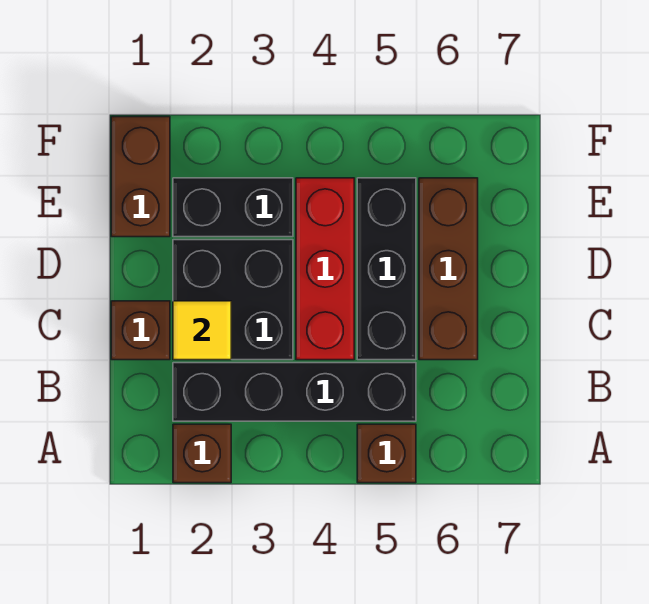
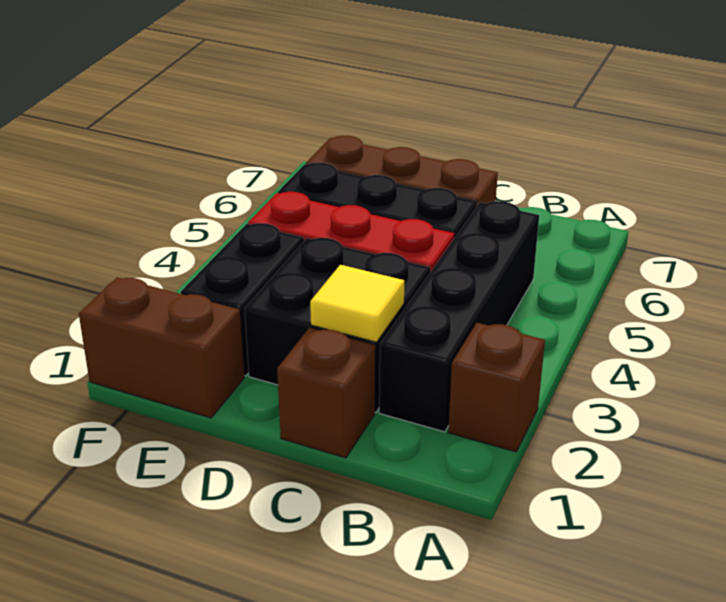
brown brick A5 level 1 -> none

